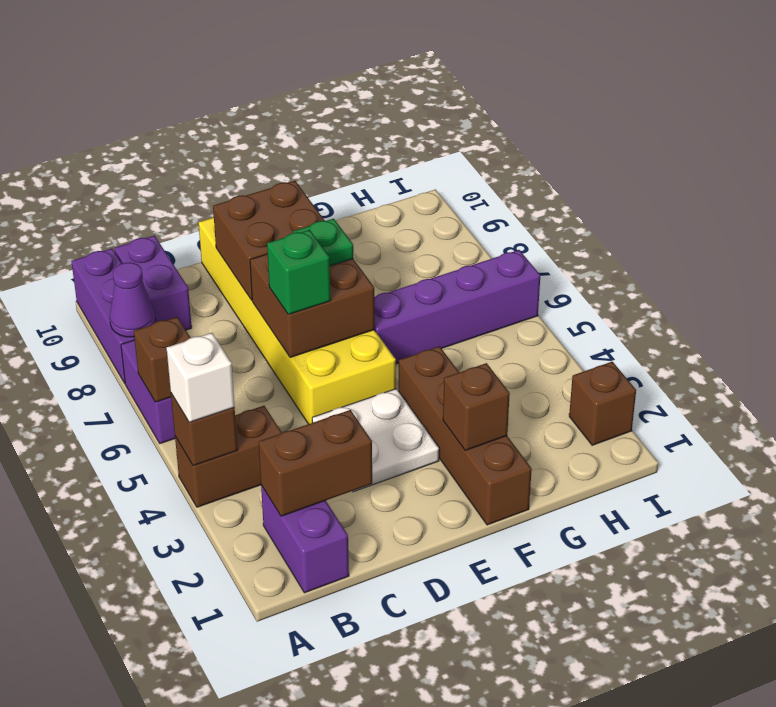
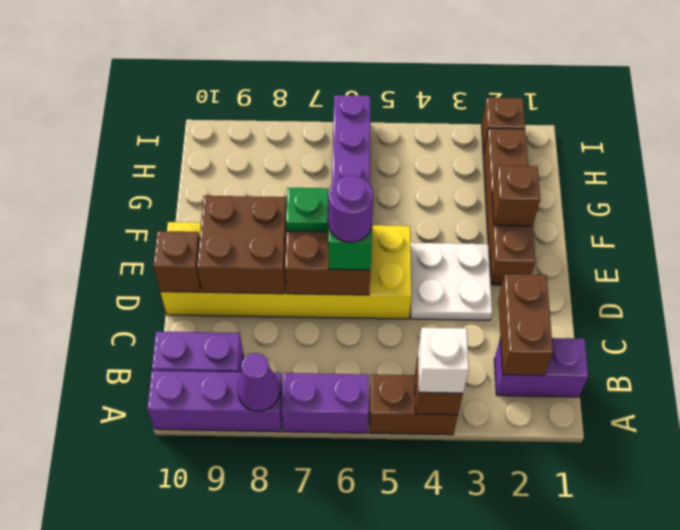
brown brick A4:B4 level 1 -> brown brick A4:A5 level 1
brown brick A6 level 2 -> brown brick D10 level 2
none -> purple round brick D6 level 4
brown brick F1:F4 level 1 -> brown brick E2:H2 level 1

